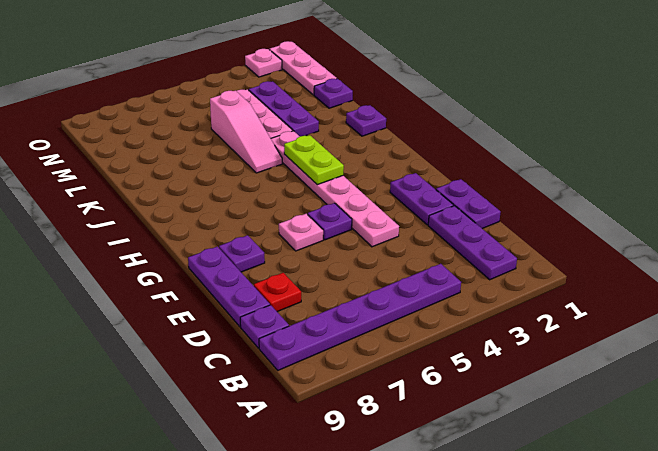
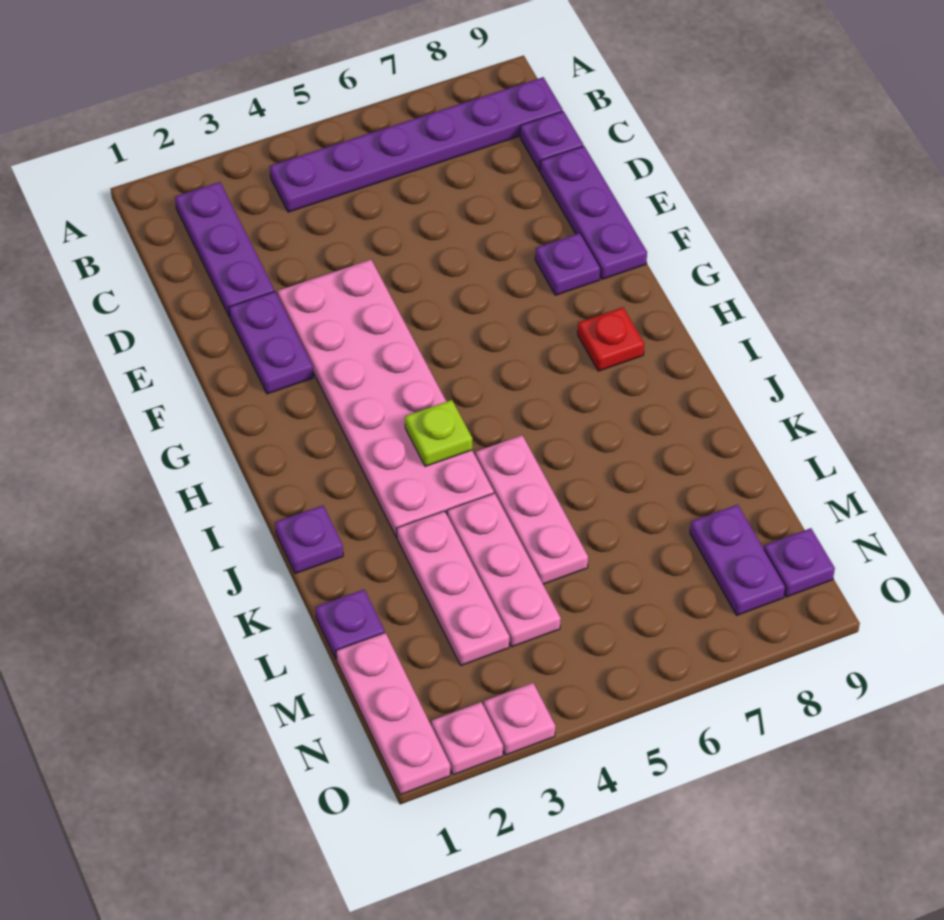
purple plate D1:E1 level 1 -> purple plate M8:N8 level 1
red plate D8 level 1 -> red plate H8 level 1
pink plate E4:J4 level 1 -> pink plate E3:J4 level 1
purple plate F5 level 1 -> purple plate N9 level 1
pink plate F6 level 1 -> pink plate O3 level 1
lime plate H4:I4 level 2 -> lime plate I4 level 2
pink slope J5:L5 level 1 top L -> pink plate J5:L5 level 1
purple plate K3:M3 level 1 -> pink plate K3:M3 level 1

